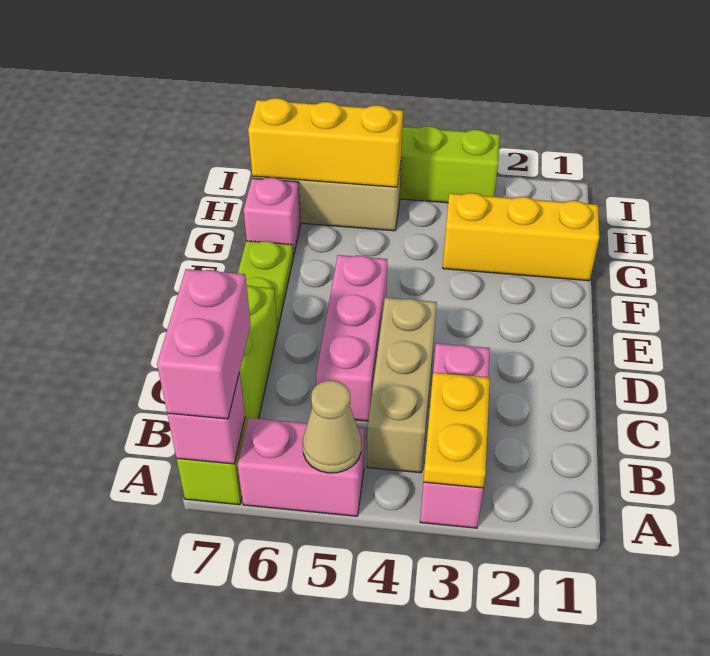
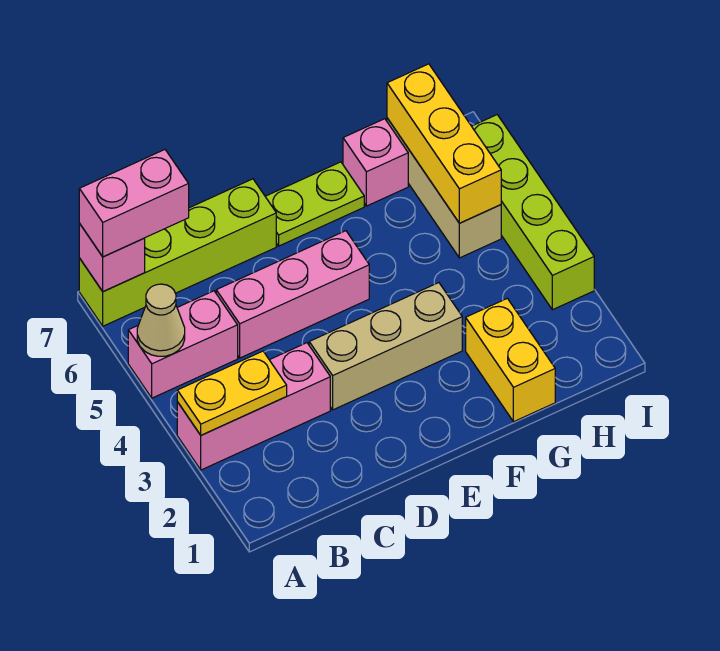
pink brick A5:A6 level 1 -> pink brick A5:B5 level 1
tan brick B4:D4 level 1 -> tan brick D3:F3 level 1
yellow brick G1:G3 level 1 -> yellow brick G1:G2 level 1

